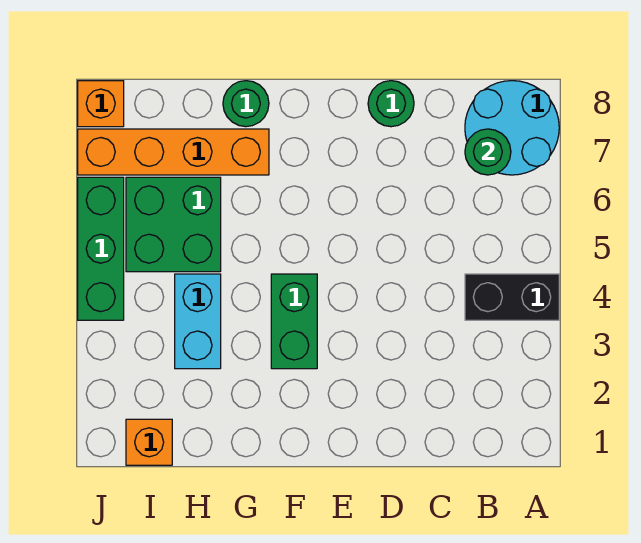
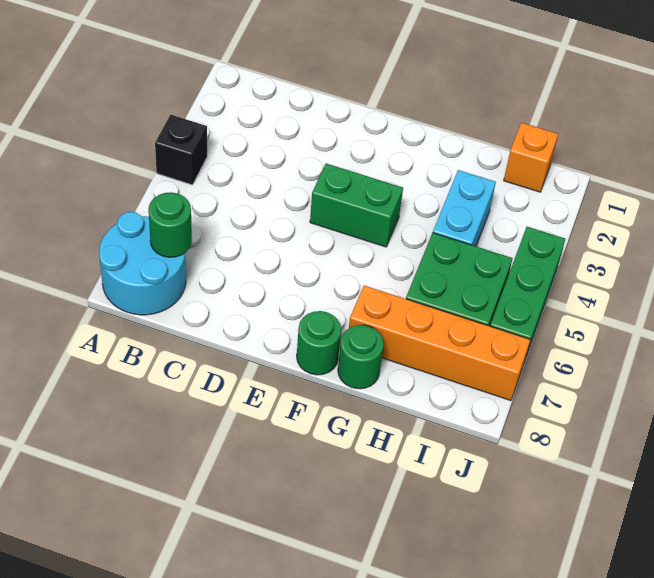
black brick A4:B4 level 1 -> black brick A4 level 1
green round brick D8 level 1 -> green round brick F8 level 1
green brick F3:F4 level 1 -> green brick E4:F4 level 1
orange brick J8 level 1 -> none

